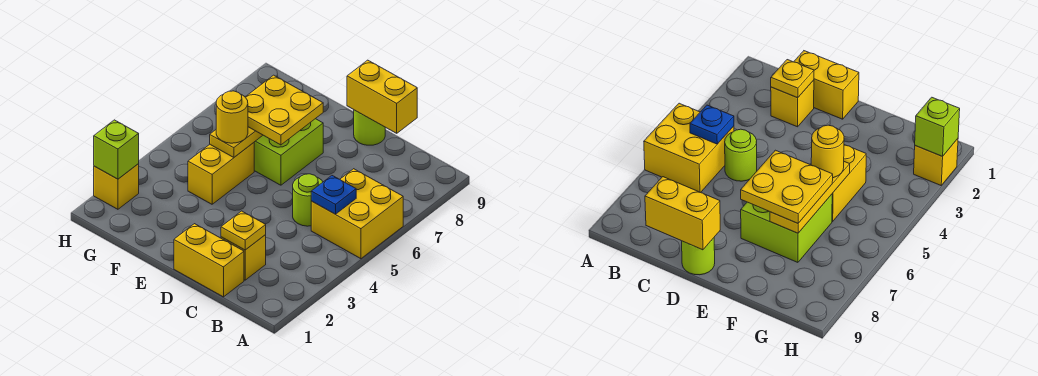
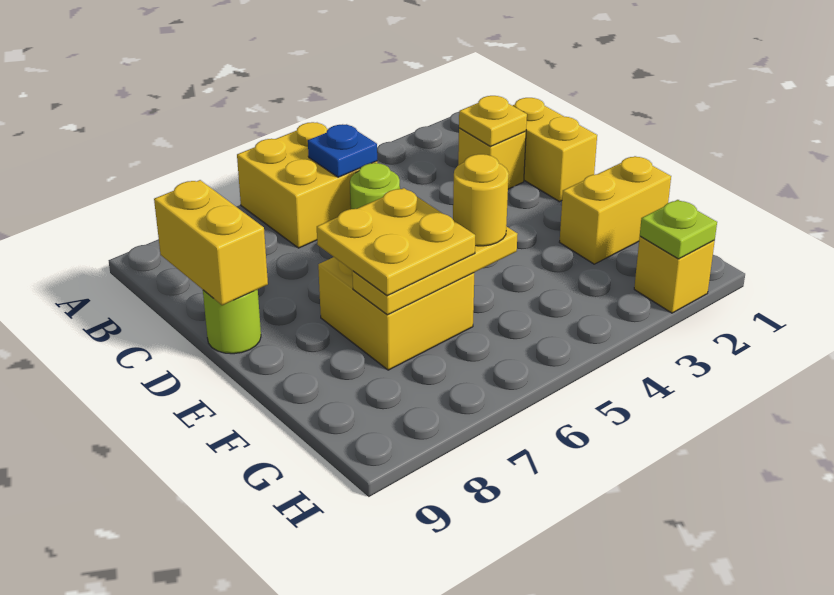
lime brick E6:F7 level 1 -> yellow brick E6:F7 level 1
yellow brick F4:F5 level 1 -> yellow brick F1:F2 level 1
lime brick H2 level 2 -> lime plate H2 level 2

